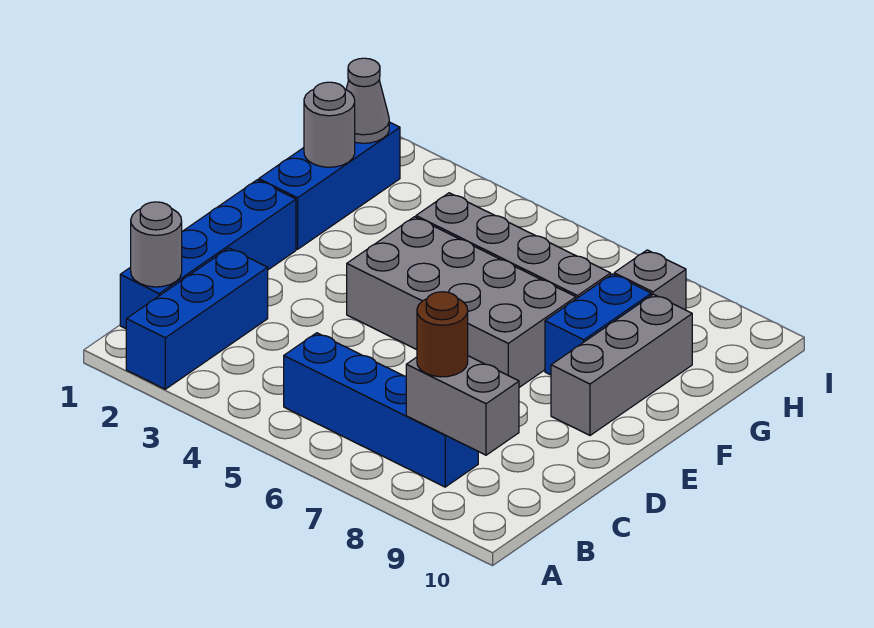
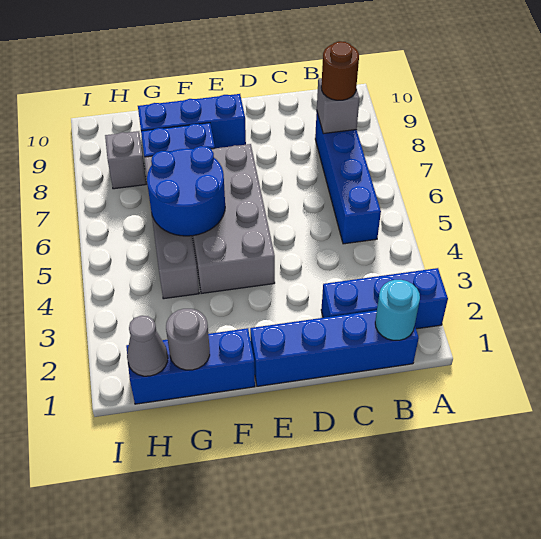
grey round brick B1 level 2 -> cyan round brick B1 level 2
grey brick B8:B9 level 2 -> grey brick B8 level 2
grey brick E9:G9 level 1 -> blue brick E9:G9 level 1
none -> blue round brick F5:G6 level 2

